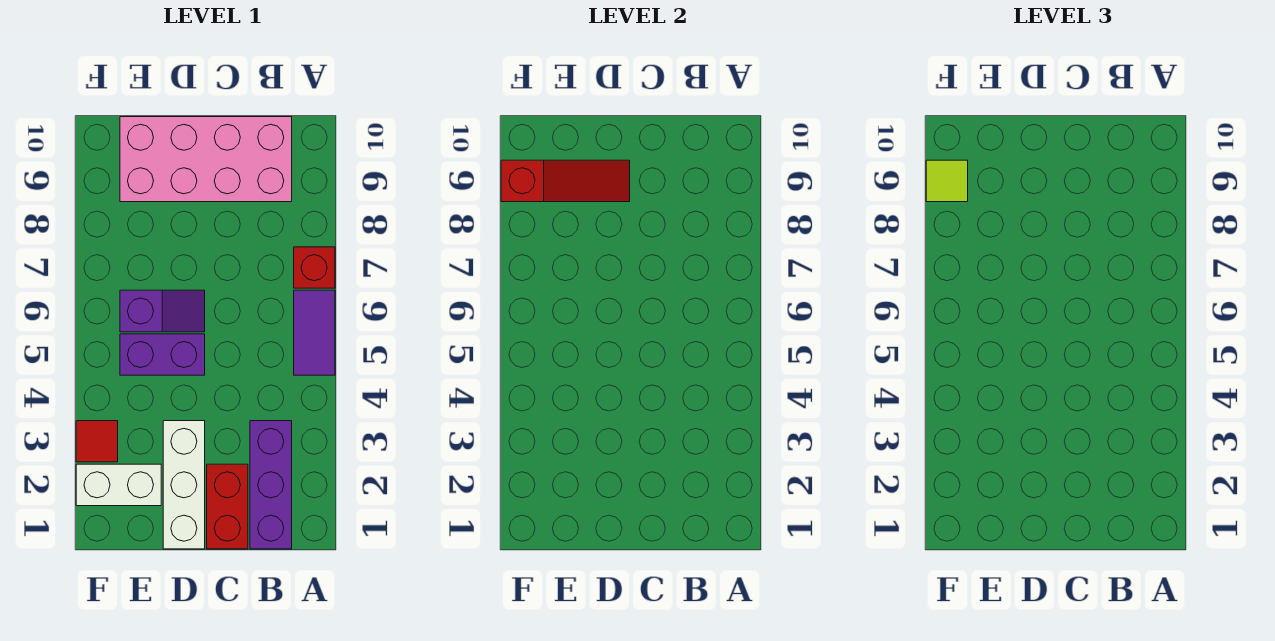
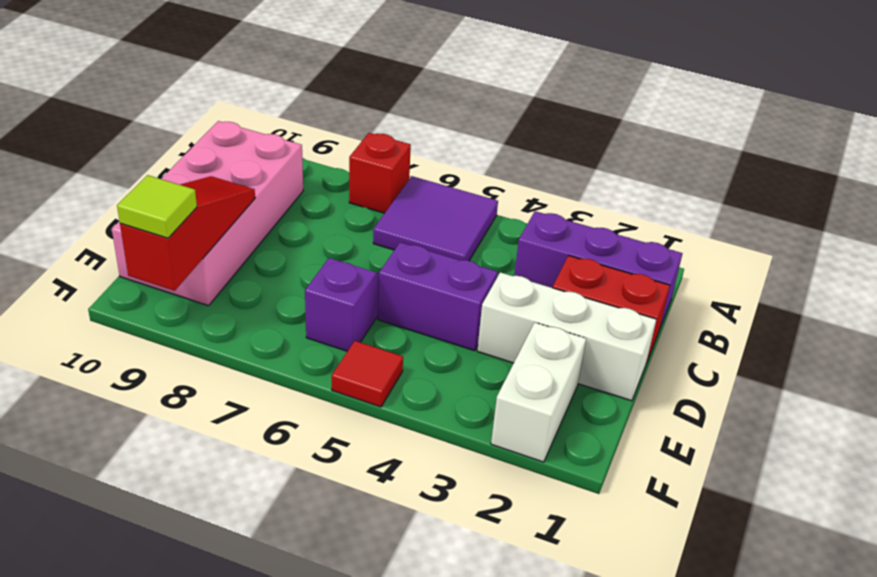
purple tile A5:A6 level 1 -> purple tile A5:B6 level 1
purple brick D5:E5 level 1 -> purple brick D4:D5 level 1
red tile F3 level 1 -> red tile F5 level 1

